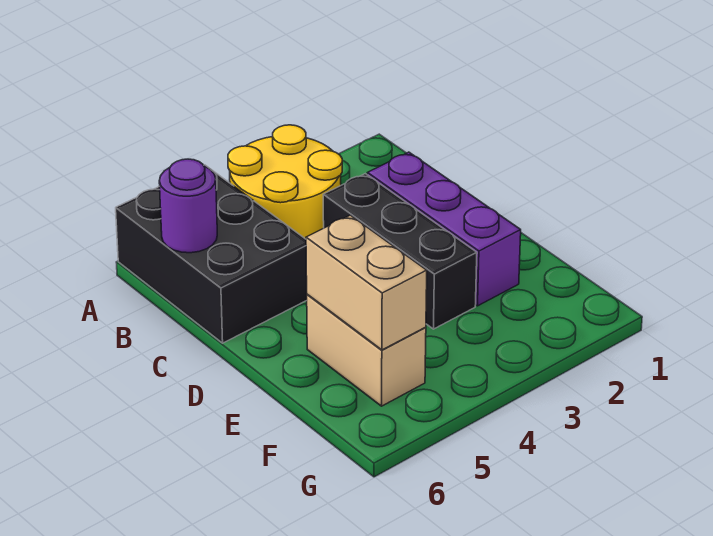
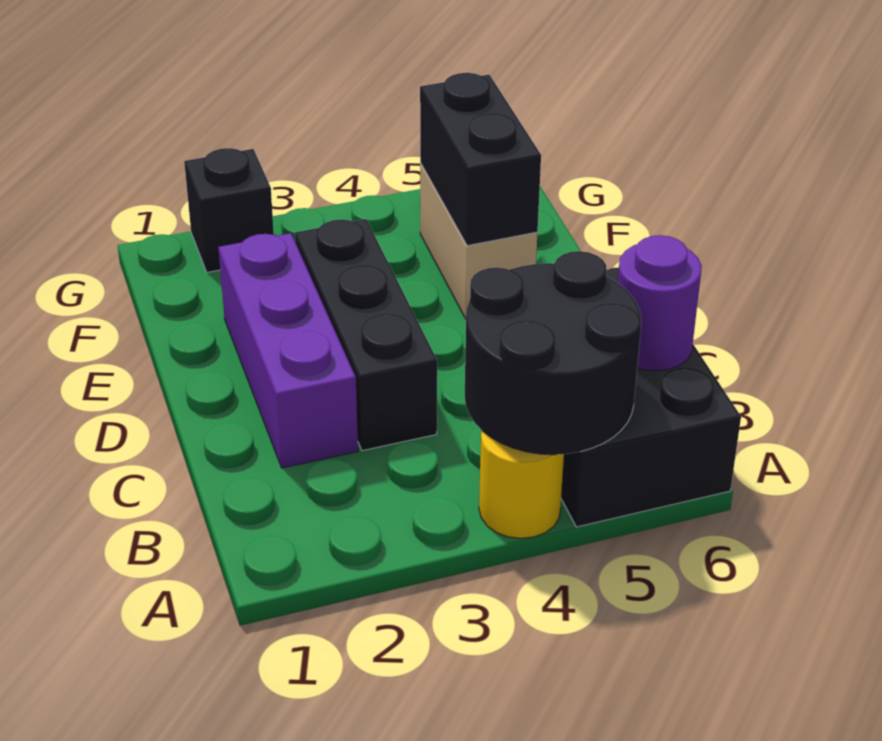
yellow round brick A3:B4 level 1 -> yellow round brick A4 level 1
none -> black round brick A4:B5 level 2
tan brick E5:F5 level 2 -> black brick E5:F5 level 2
none -> black brick G2 level 1

